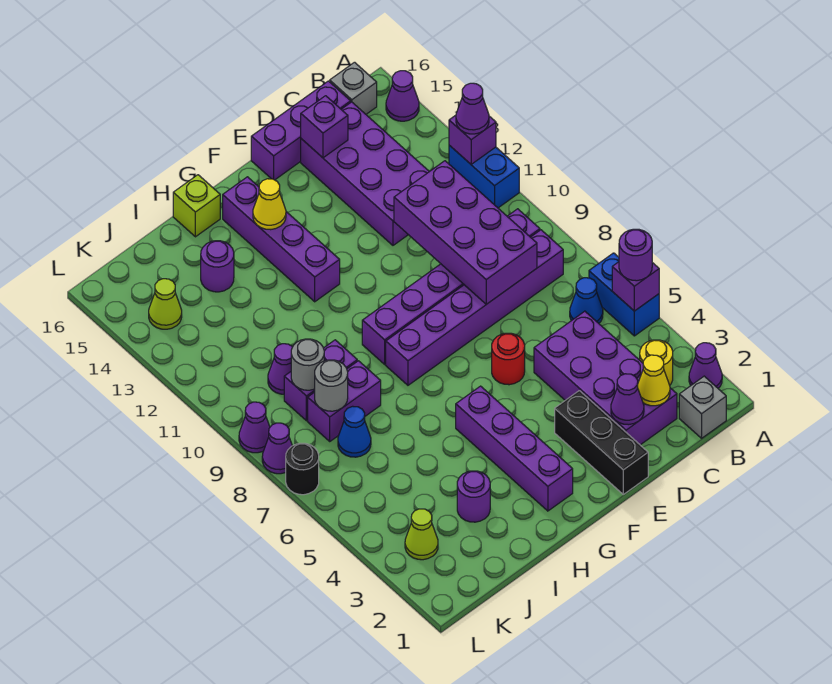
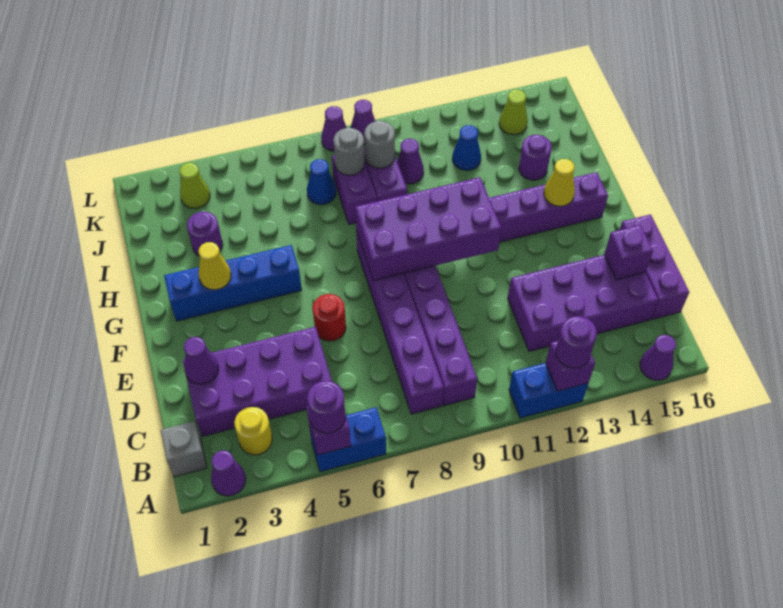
purple cone A12 level 3 -> purple round brick A12 level 3
blue cone B6 level 1 -> blue cone J12 level 1
grey brick B16 level 1 -> none
yellow cone C2 level 2 -> yellow cone G3 level 2
purple brick C8:D11 level 2 -> purple brick F8:G11 level 2
black brick E1:E3 level 1 -> none
purple brick G2:G5 level 1 -> blue brick G2:G5 level 1
lime brick H16 level 1 -> none
black round brick L7 level 1 -> none

